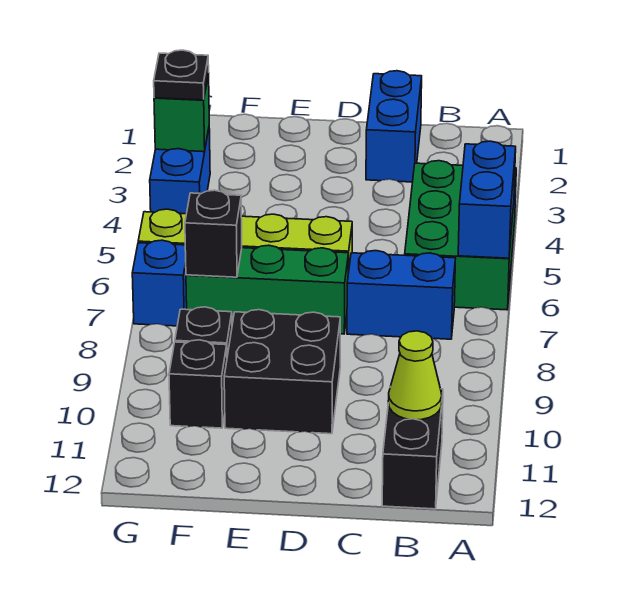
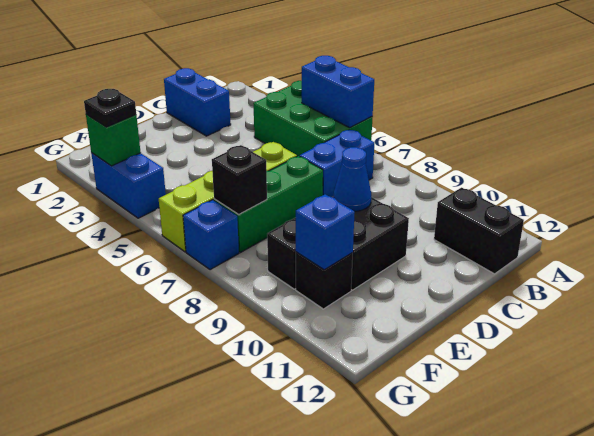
lime cone B11 level 2 -> none
none -> blue cone D9 level 2
none -> blue brick F10 level 2

